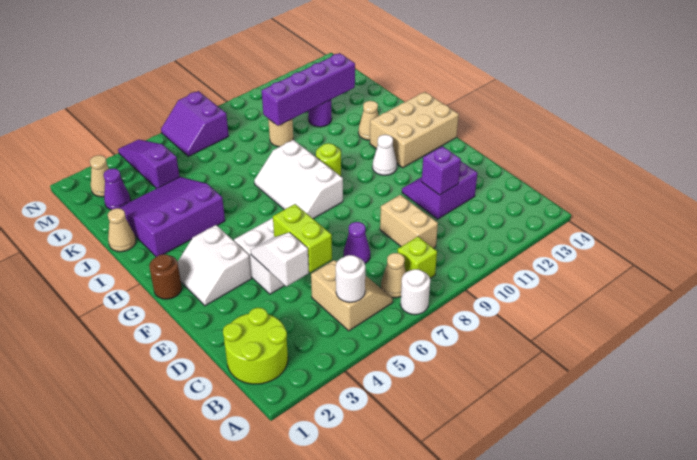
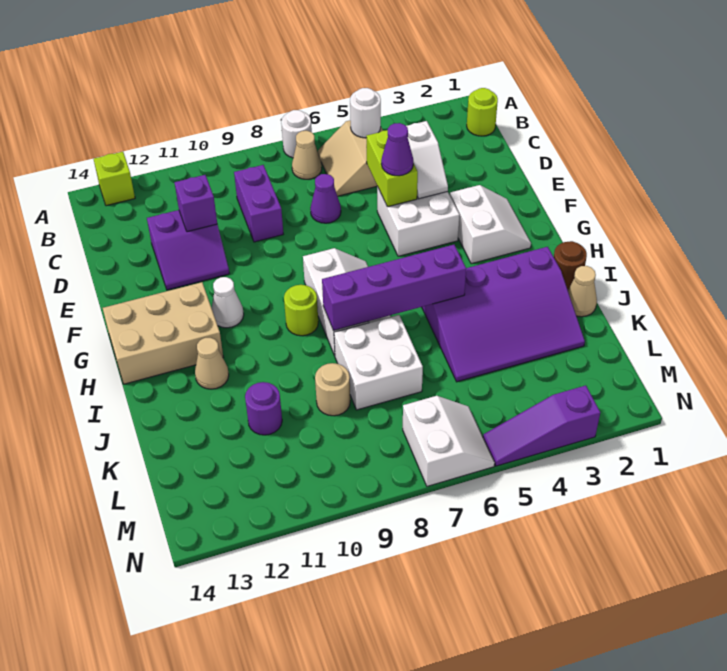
lime round brick B1:C2 level 1 -> lime round brick B1 level 1
lime brick B8 level 1 -> lime brick A13 level 1
tan brick C9:D9 level 1 -> purple brick C9:D9 level 1
brown round brick G1 level 1 -> brown round brick I1 level 1
purple slope I2:K4 level 1 top I -> purple slope I2:K5 level 1 top I
none -> white brick J7:K8 level 1
purple brick K9:K12 level 2 -> purple brick I5:I8 level 2
purple cone L2 level 1 -> purple cone E5 level 3
purple slope L4:N4 level 1 top L -> purple slope N3:N5 level 1 top 3
tan cone M2 level 1 -> none
purple slope M6:N7 level 1 top 7 -> white slope M6:N7 level 1 top 7

